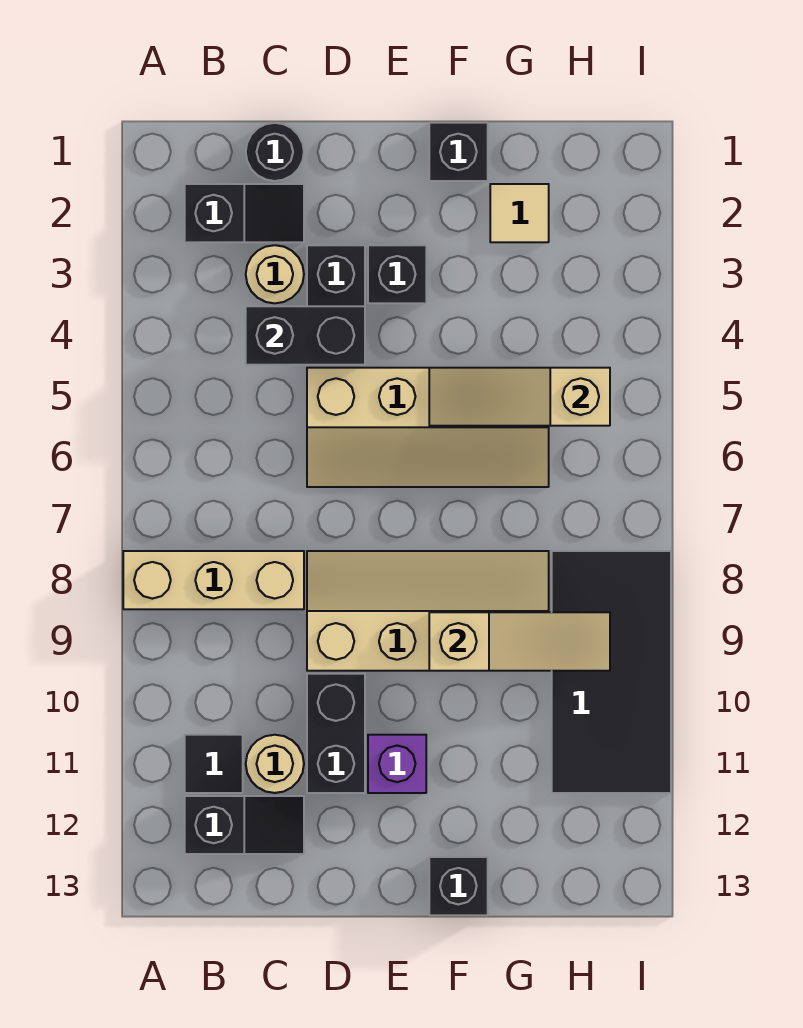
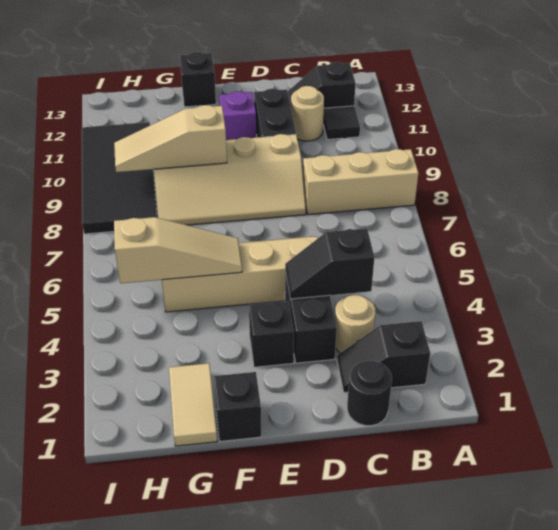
black brick C4:D4 level 2 -> black slope C4:D4 level 2 top C
tan tile G2 level 1 -> tan tile G1:G2 level 1

